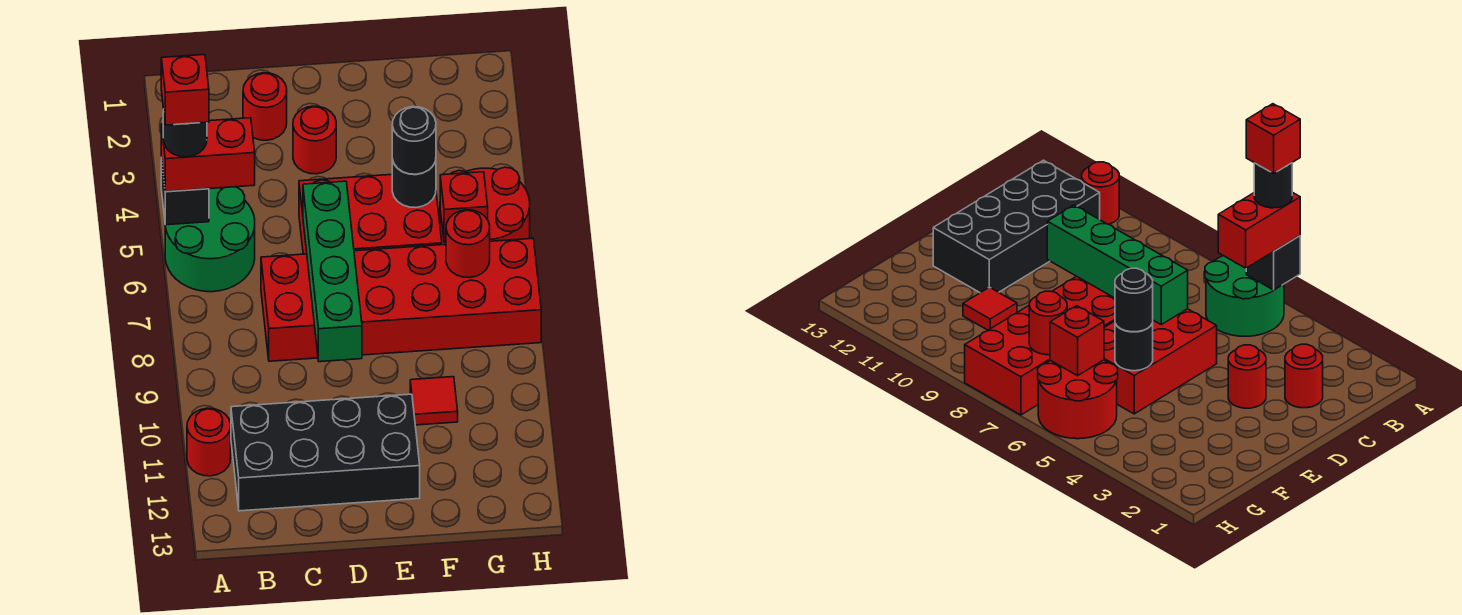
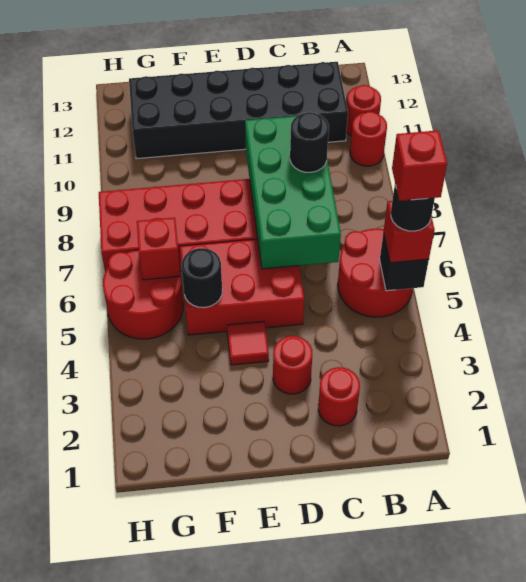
green round brick A5:B6 level 1 -> red round brick A5:B6 level 1
red brick A5:B5 level 3 -> red brick A5 level 3
black brick B11:E12 level 1 -> black brick B11:G12 level 1
green brick D6:D9 level 2 -> green brick C6:D9 level 2
black round brick F5 level 3 -> black round brick C8 level 3
red tile F10 level 1 -> red tile E4 level 1
red round brick G7 level 2 -> red round brick A10 level 1

